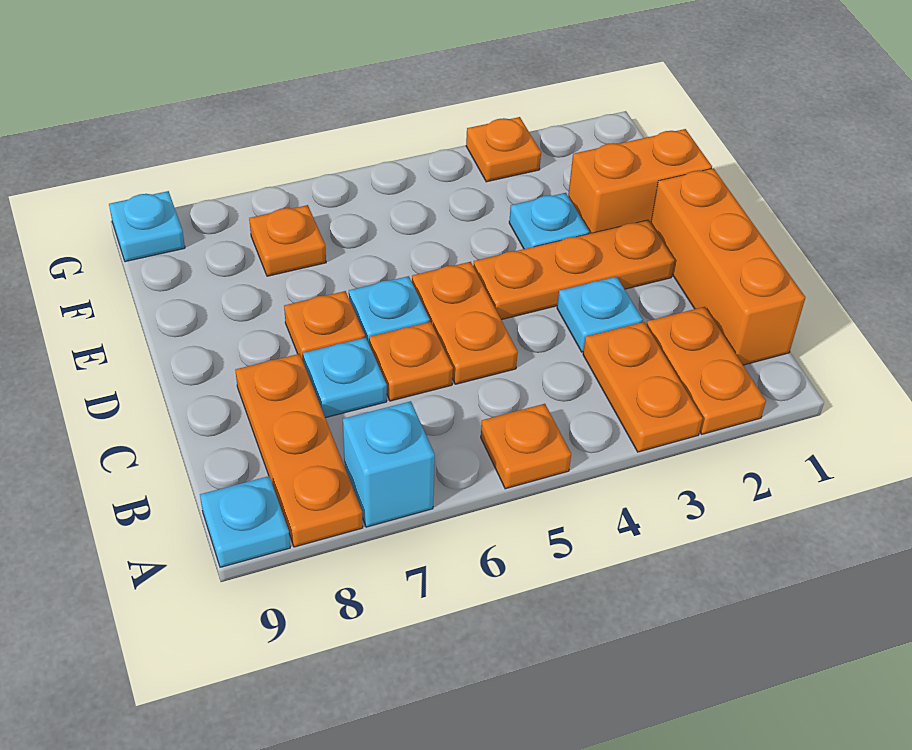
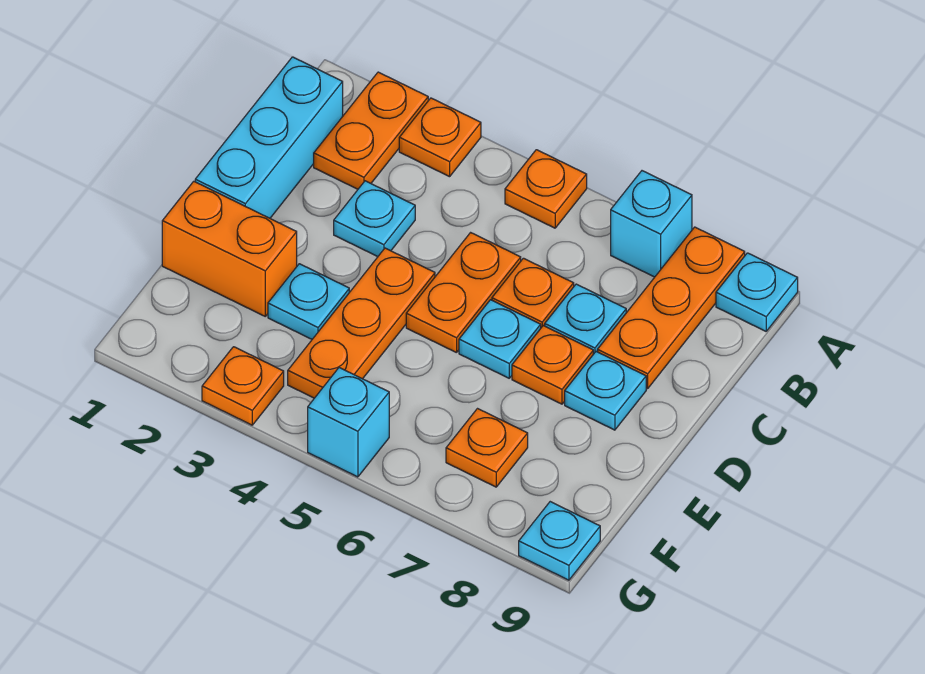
orange plate A3:B3 level 1 -> orange plate A3 level 1
orange brick B1:D1 level 1 -> cyan brick B1:D1 level 1
orange plate D2:D4 level 1 -> orange plate D4:F4 level 1
none -> cyan plate D8 level 1
none -> cyan brick G5 level 1

